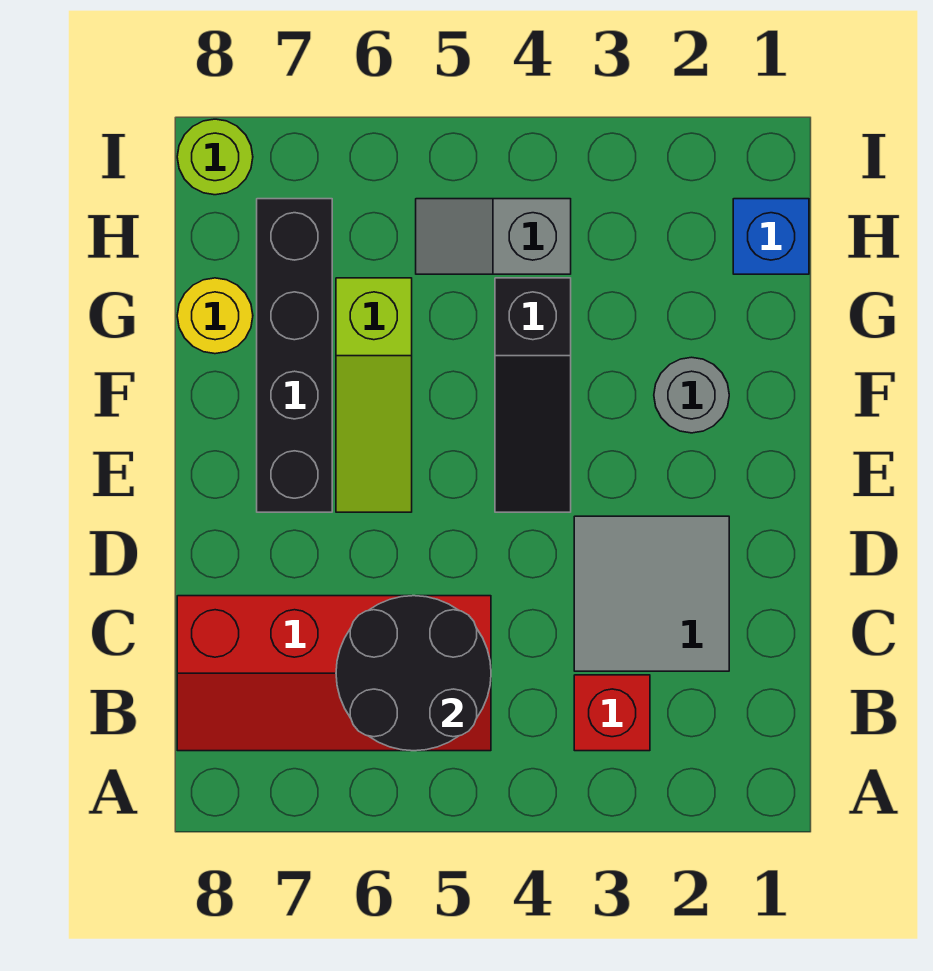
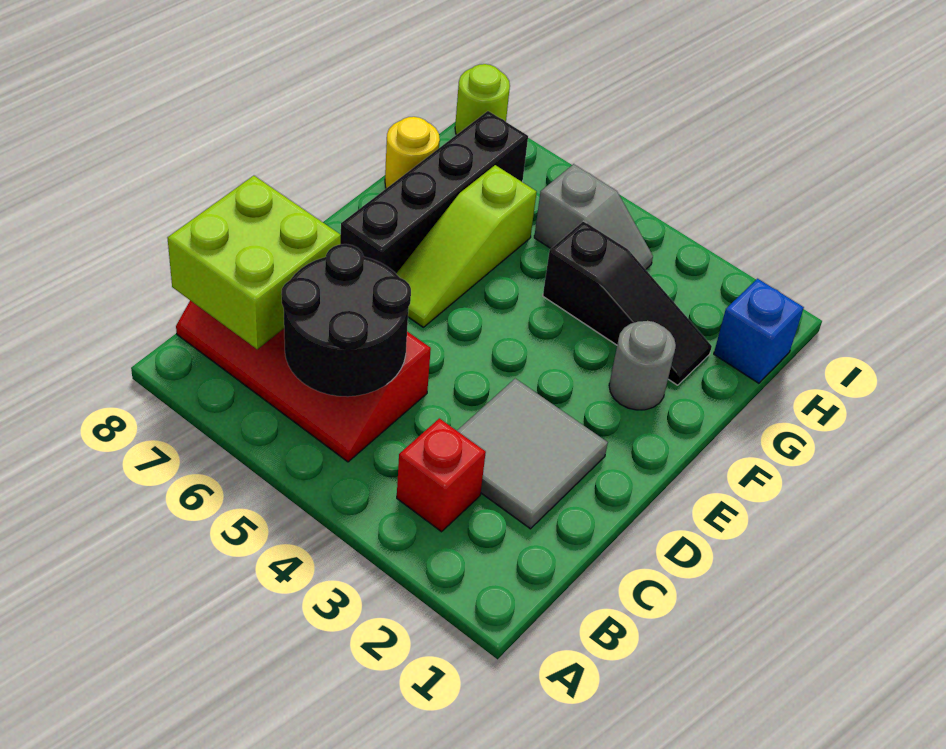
none -> lime brick B7:C8 level 2
black slope E4:G4 level 1 top G -> black slope G2:G4 level 1 top 4
grey slope H4:H5 level 1 top 4 -> grey slope H4:H5 level 1 top 5

